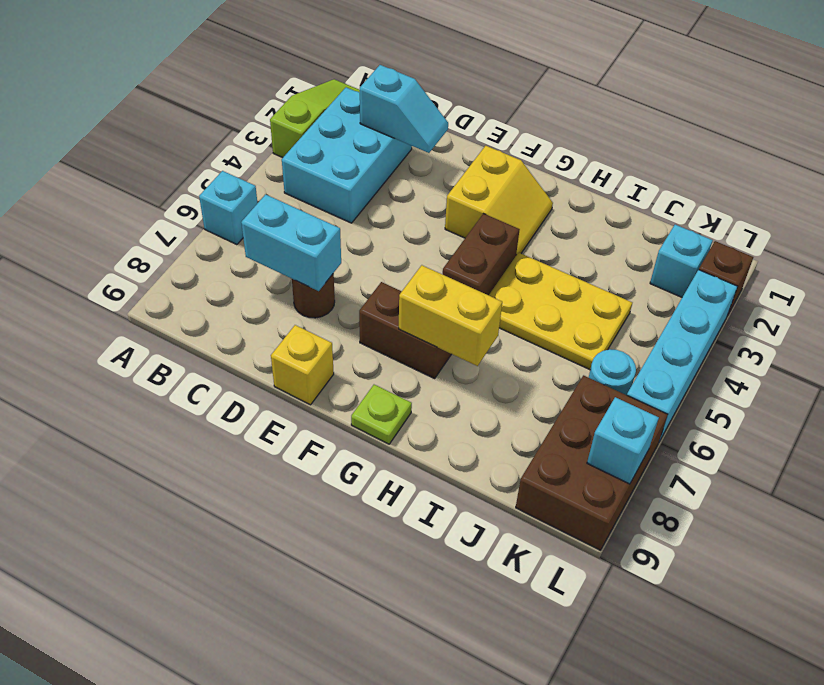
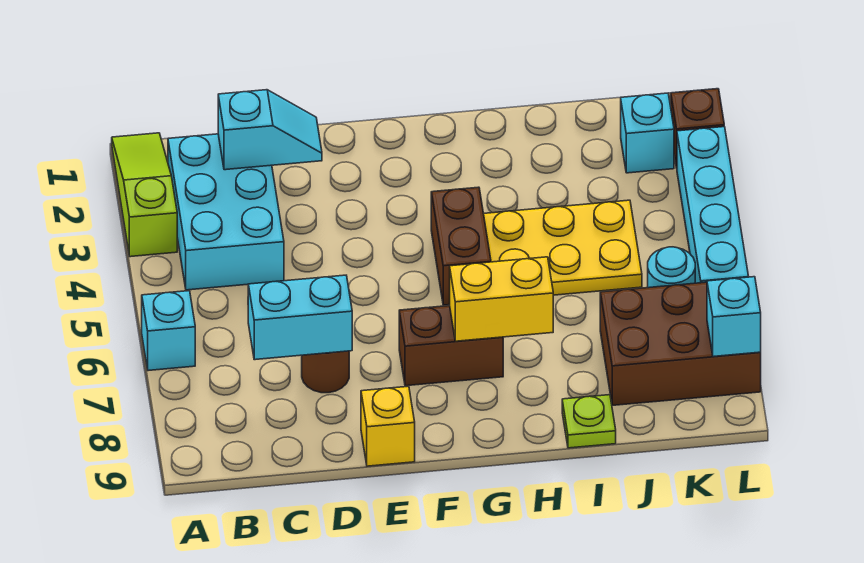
yellow slope F2:G3 level 1 top F -> none
lime plate G9 level 1 -> lime plate I9 level 1
brown brick K7:L9 level 1 -> brown brick J7:L8 level 1

